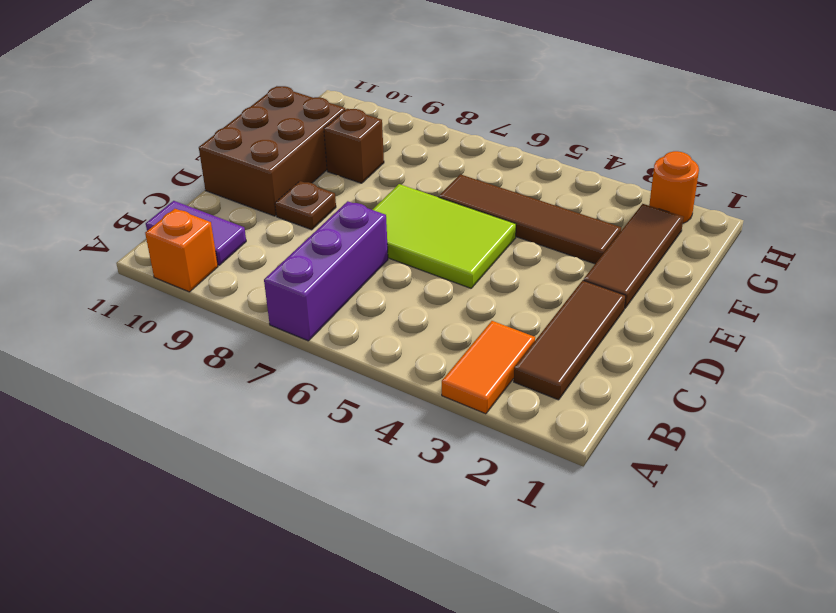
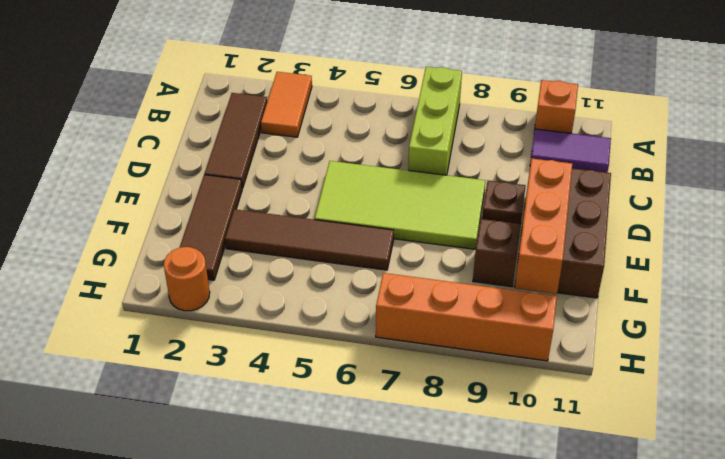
purple brick A7:C7 level 1 -> lime brick A7:C7 level 1
lime tile D5:E7 level 1 -> lime tile D5:E8 level 1
none -> orange brick E10:G10 level 2
none -> orange brick H7:H10 level 1

